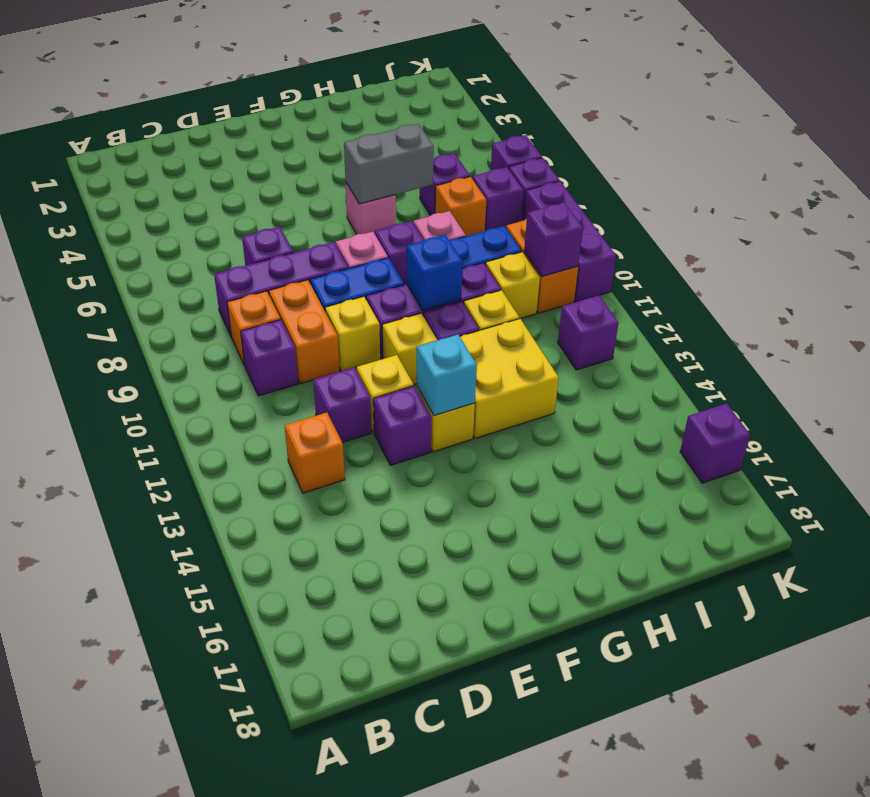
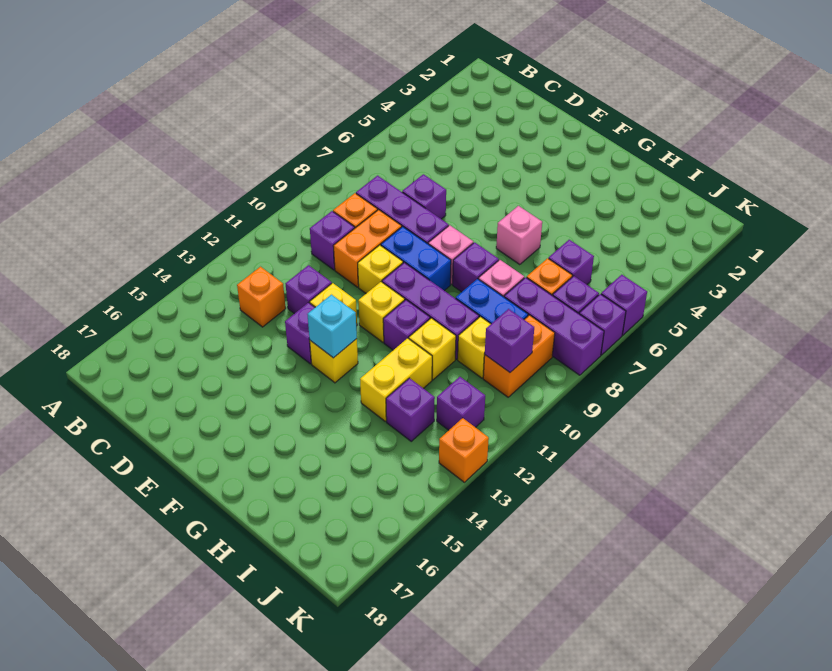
grey brick G6:H6 level 2 -> none
blue brick G10 level 2 -> none
yellow brick G12:H13 level 1 -> yellow brick H12:H13 level 1
purple brick K8:K10 level 1 -> purple brick I8:K8 level 1
none -> orange brick K13 level 1
purple brick K16 level 1 -> purple brick I13 level 1

